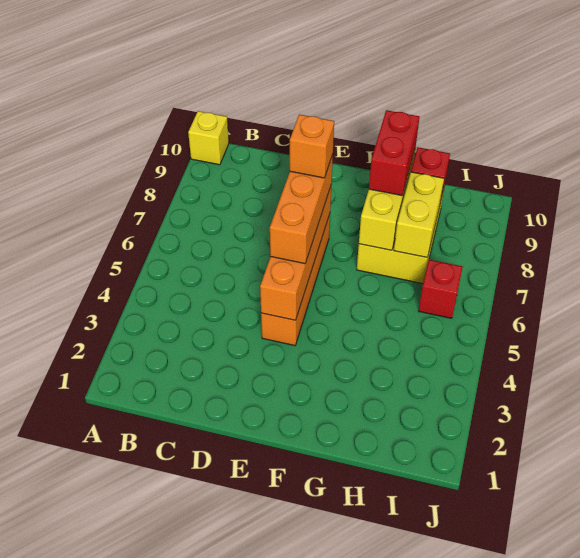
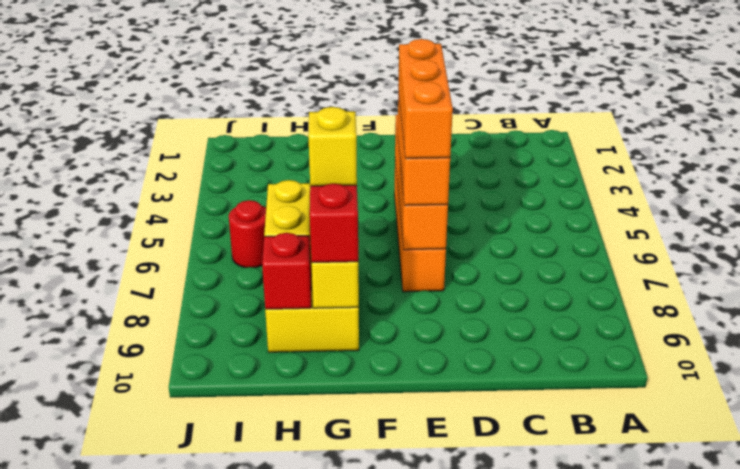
yellow brick A10 level 1 -> yellow brick G8 level 4
orange brick E7 level 4 -> orange brick E5:E7 level 4
red brick I6 level 1 -> red round brick I6 level 1

